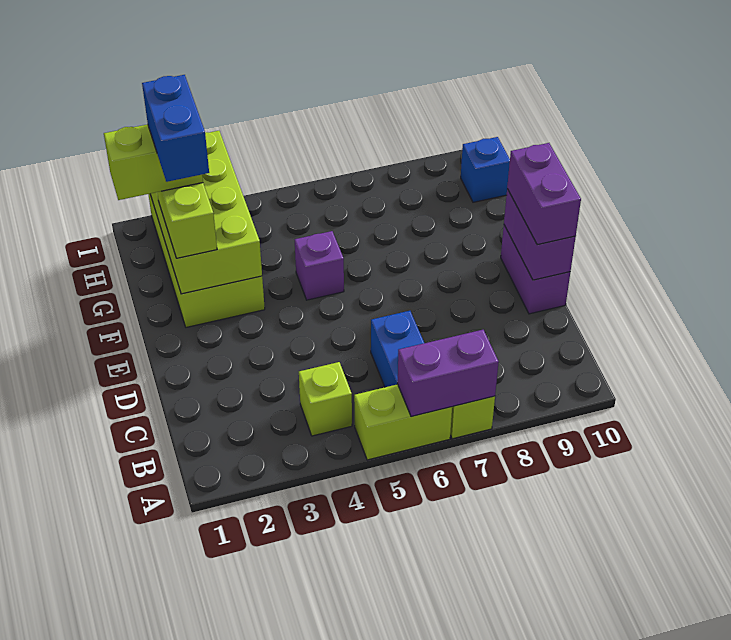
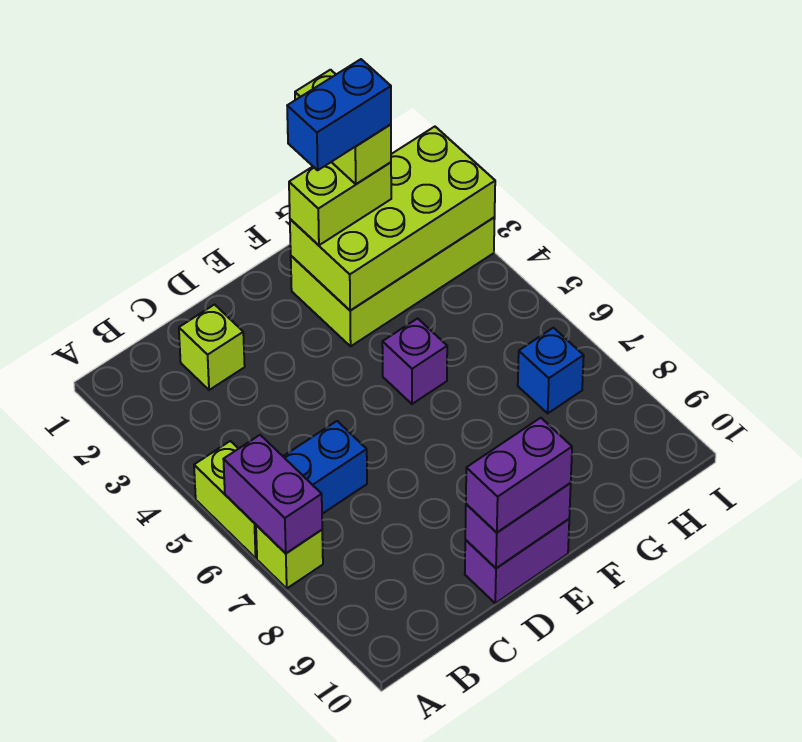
lime brick B4 level 1 -> lime brick C2 level 1
blue brick H10 level 1 -> blue brick H7 level 1

